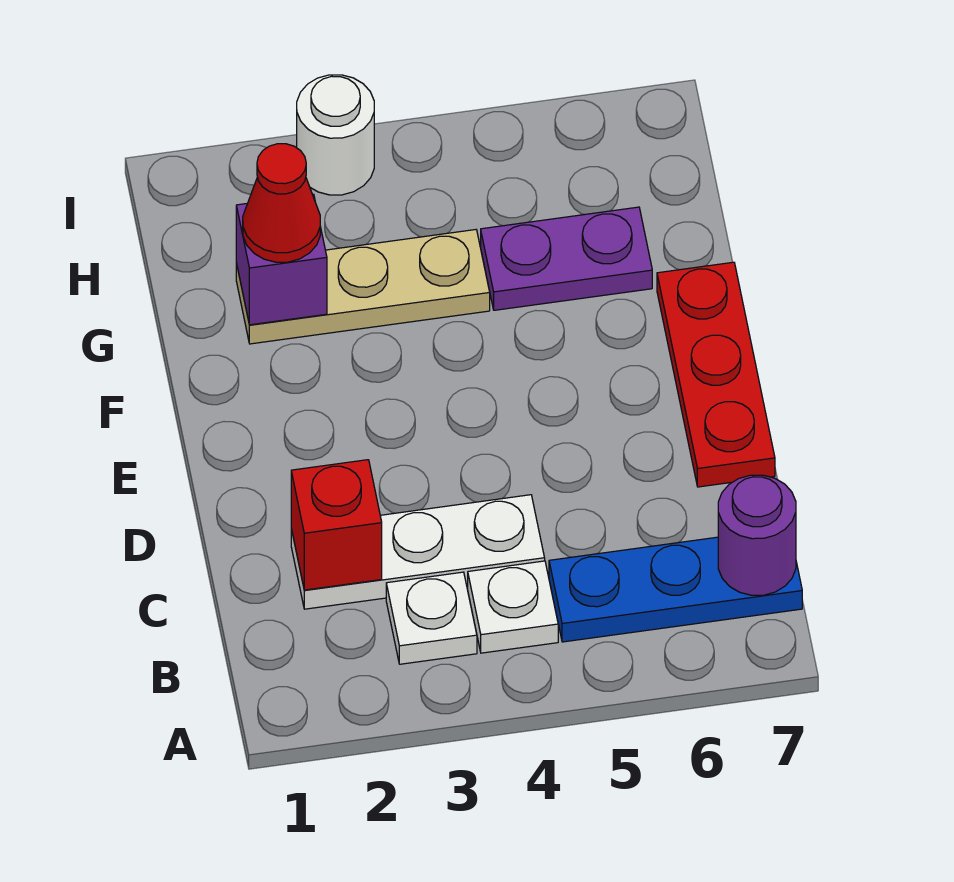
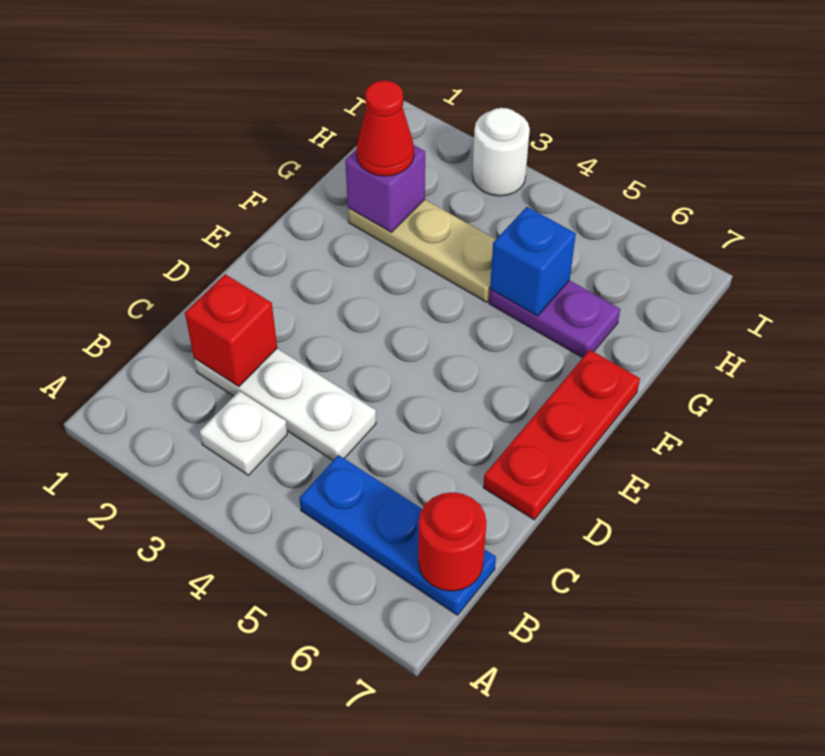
white plate B4 level 1 -> none
purple round brick B7 level 2 -> red round brick B7 level 2
none -> blue brick G5 level 2

